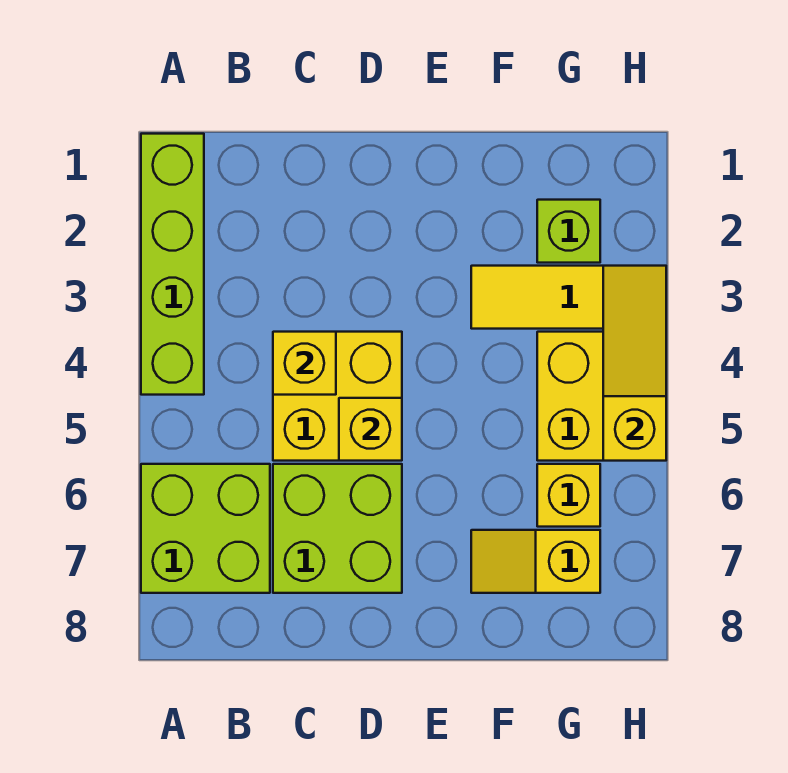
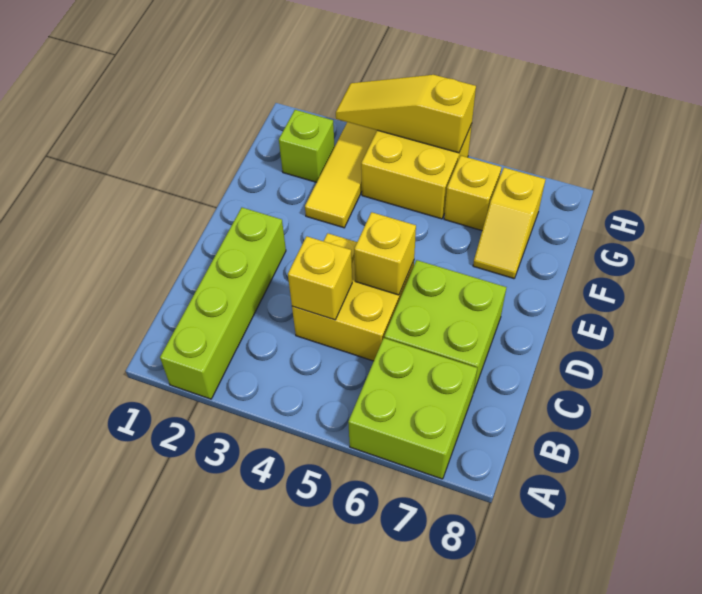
lime brick A1:A4 level 1 -> lime brick A2:D2 level 1

